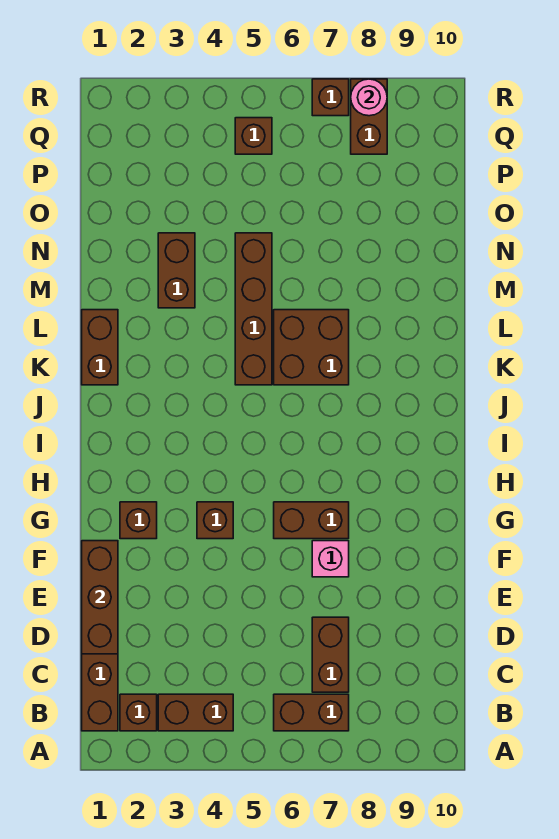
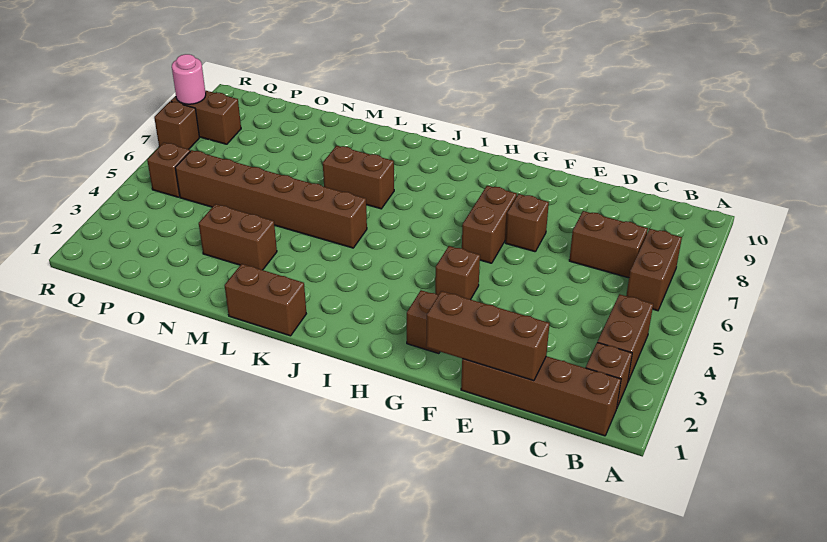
pink brick F7 level 1 -> brown brick F7 level 1
brown brick K5:N5 level 1 -> brown brick K5:P5 level 1
brown brick K6:L7 level 1 -> brown brick K7:L7 level 1

